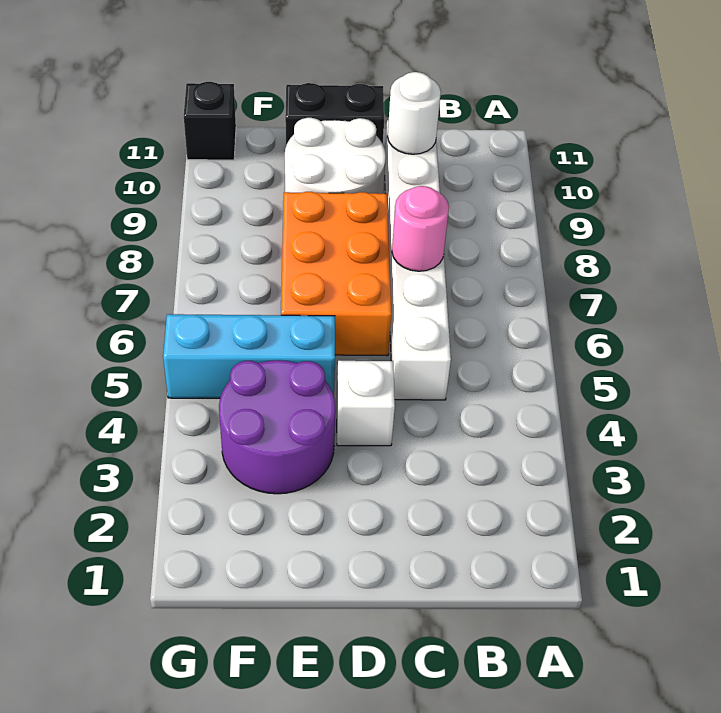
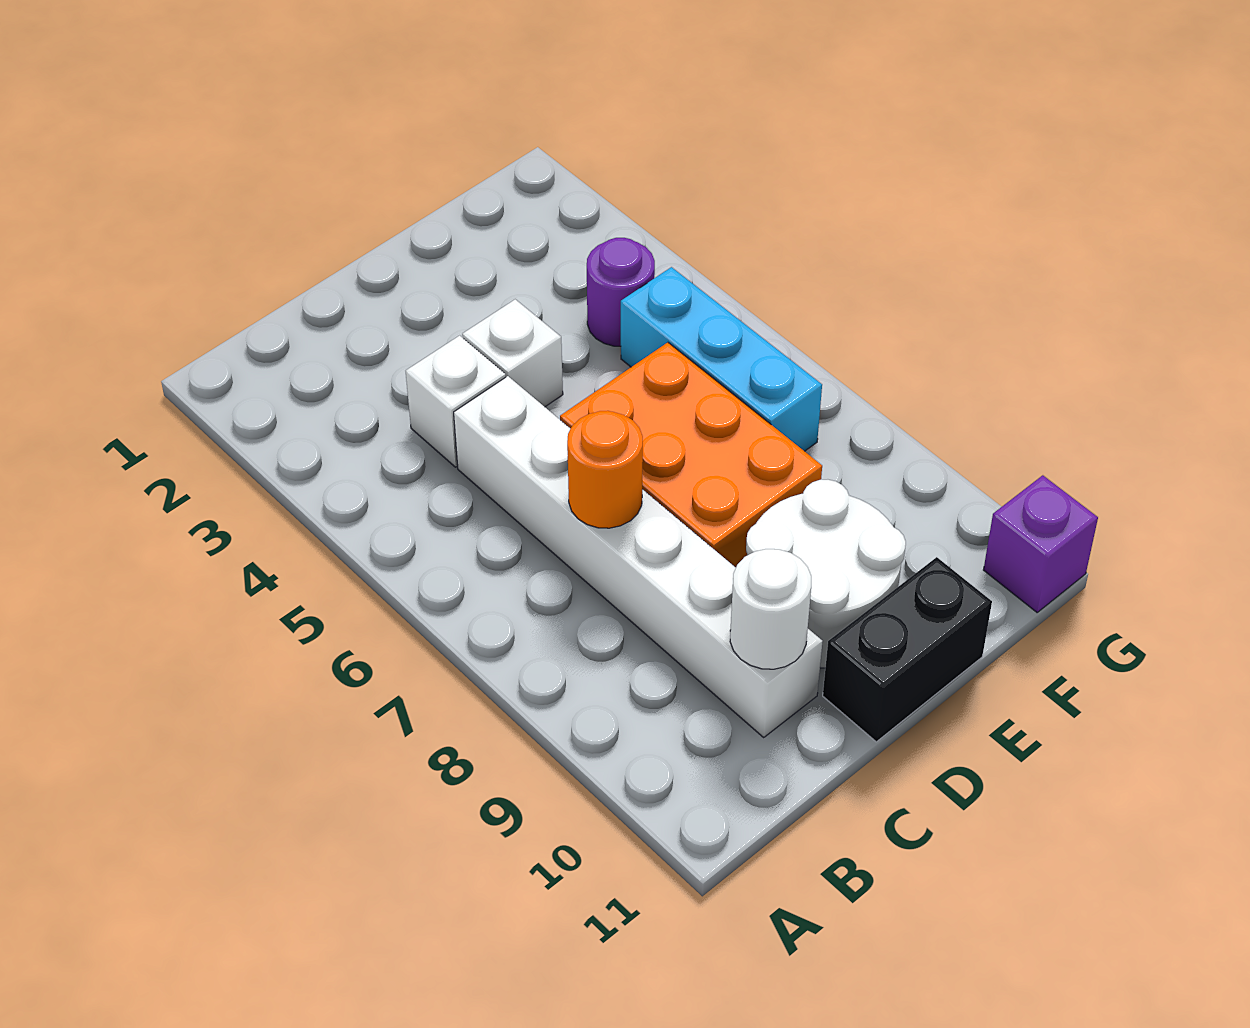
none -> white brick C4 level 1
pink round brick C7 level 2 -> orange round brick C7 level 2
purple round brick E3:F4 level 1 -> purple round brick F4 level 1
cyan brick E5:G5 level 1 -> cyan brick F5:F7 level 1
black brick G11 level 1 -> purple brick G11 level 1

